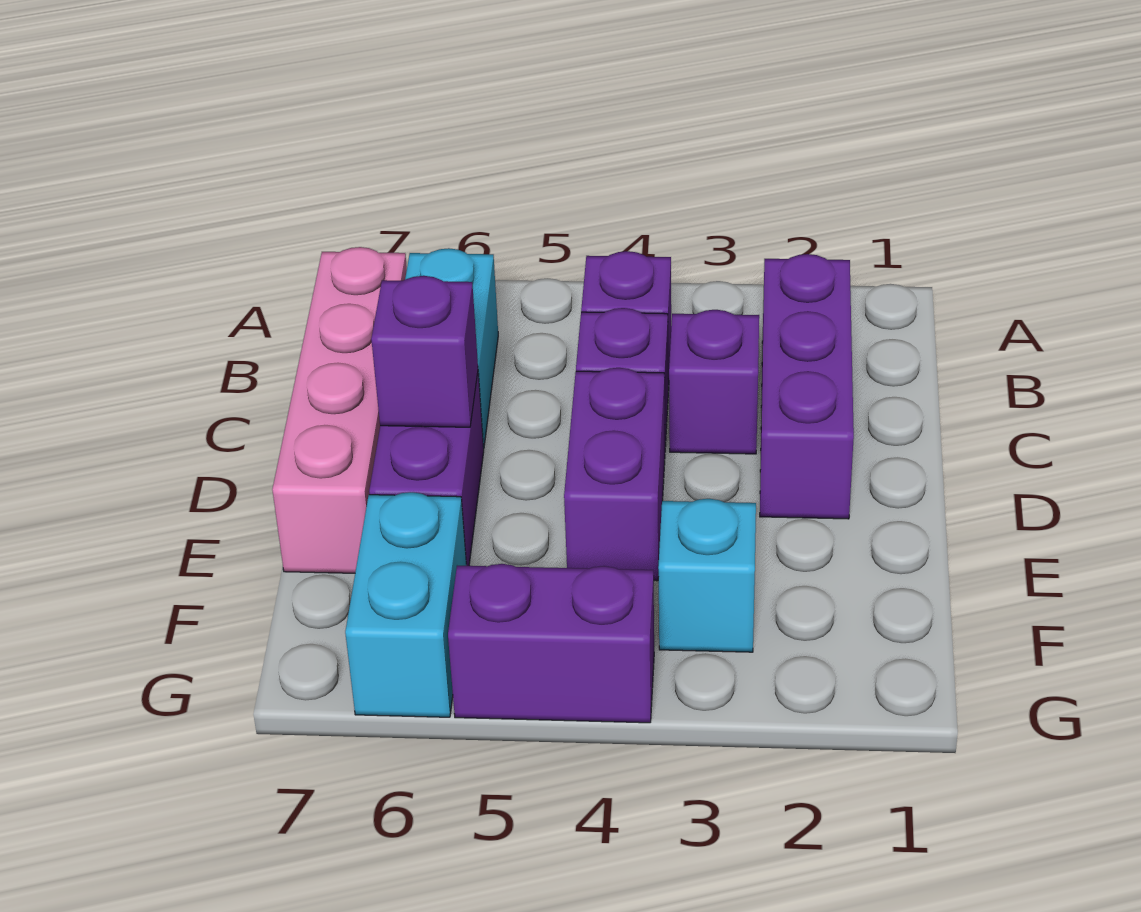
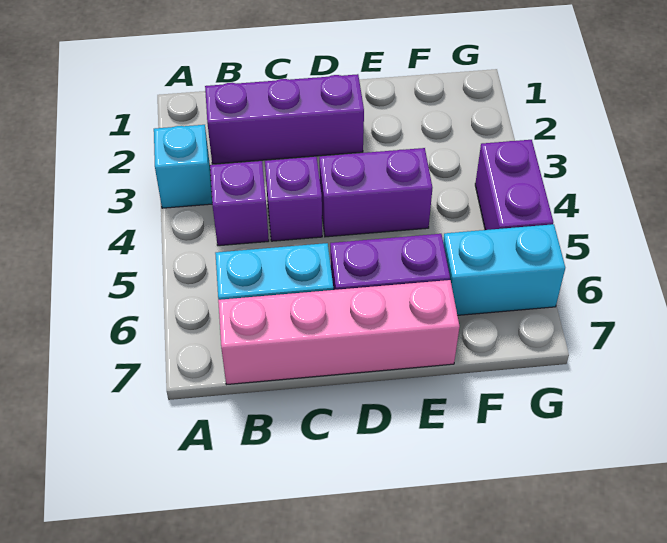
purple brick C3 level 1 -> none
purple brick D6 level 2 -> none
cyan brick F3 level 1 -> cyan brick A3 level 1

